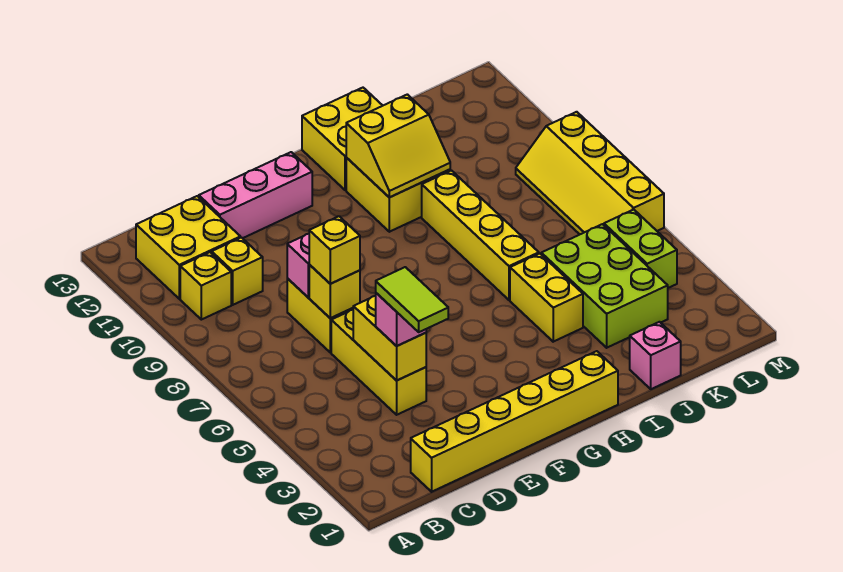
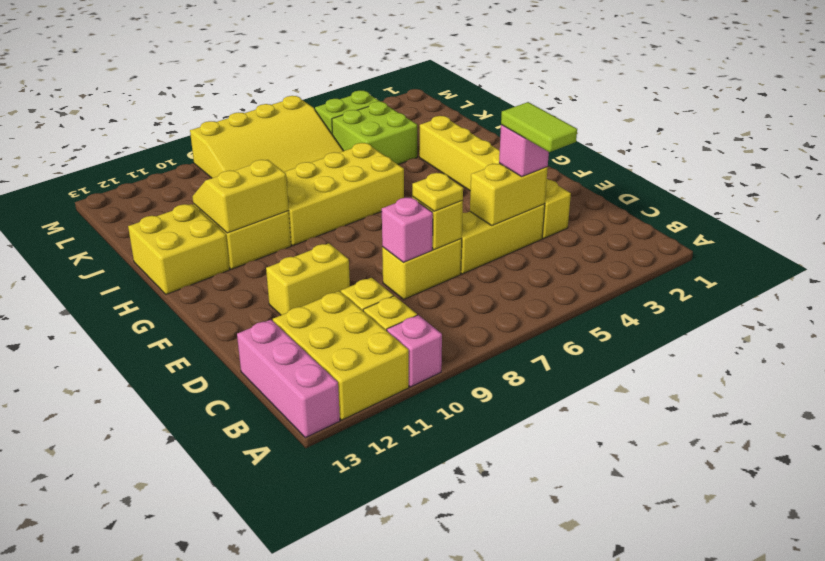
yellow brick B11:C12 level 1 -> yellow brick A11:C12 level 1
yellow brick C1:H1 level 1 -> yellow brick D3:I3 level 1
lime tile D3:D4 level 4 -> lime tile C4:D4 level 4
yellow brick D7 level 3 -> yellow plate D7 level 3
pink brick D12:F12 level 1 -> pink brick A13:C13 level 1
yellow slope H10:I11 level 2 top 11 -> yellow slope H10:I11 level 2 top H
yellow brick I4:I5 level 1 -> yellow brick E10:E11 level 1
yellow brick I6:I9 level 1 -> yellow brick H6:I9 level 1
pink brick J1 level 1 -> pink brick A10 level 1
lime brick J3:K5 level 1 -> lime brick J4:K5 level 1
yellow slope L6:M9 level 1 top M -> yellow slope K6:M9 level 1 top M

